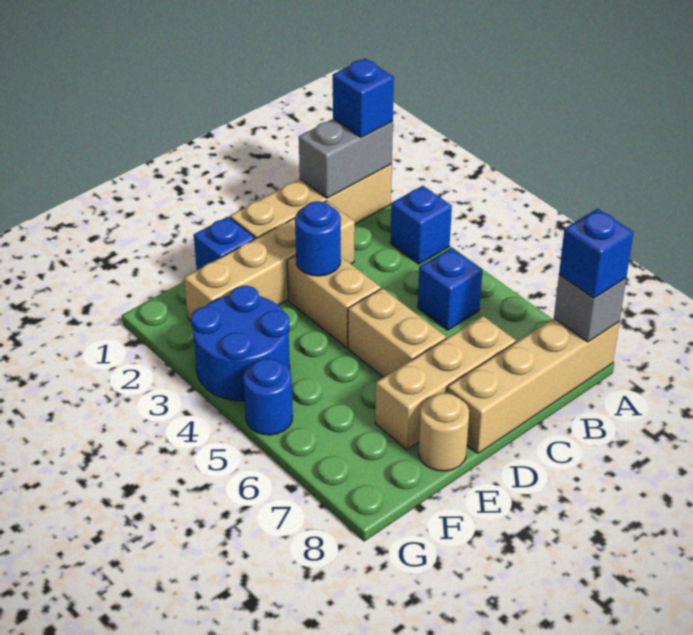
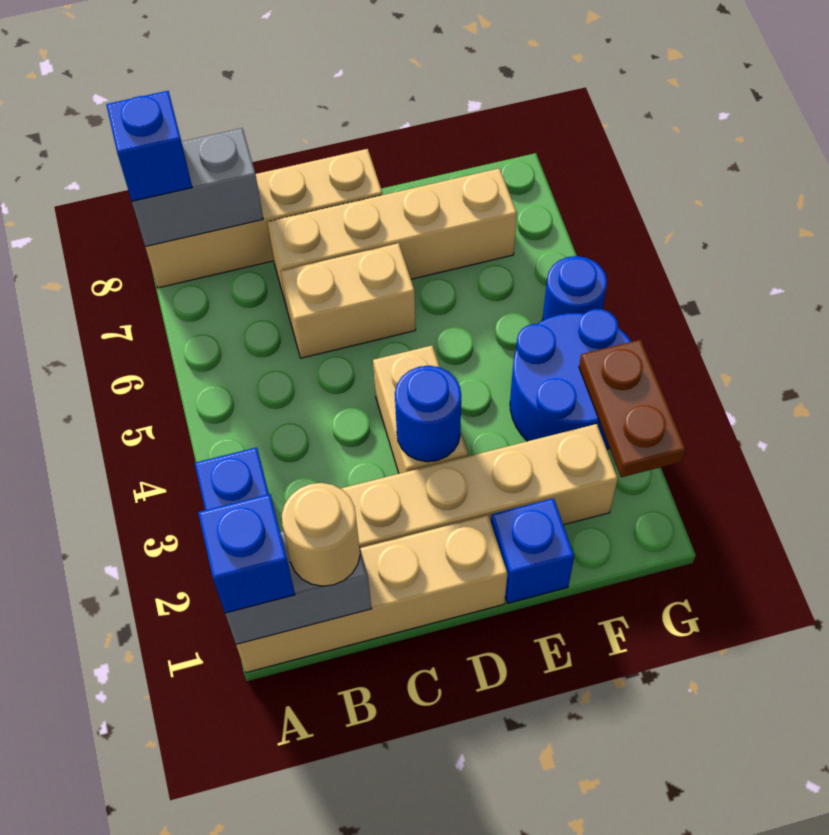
grey brick A8 level 2 -> grey brick A8:B8 level 2
blue brick B5 level 1 -> none
tan brick C7:E7 level 1 -> tan brick C7:F7 level 1
tan brick D5:D6 level 1 -> tan brick C6:D6 level 1
tan round brick E8 level 1 -> tan round brick B1 level 3
none -> brown plate G2:G3 level 2

